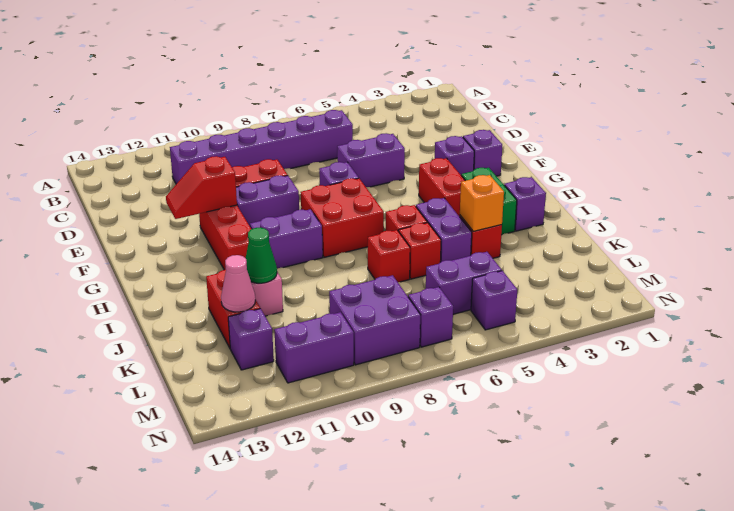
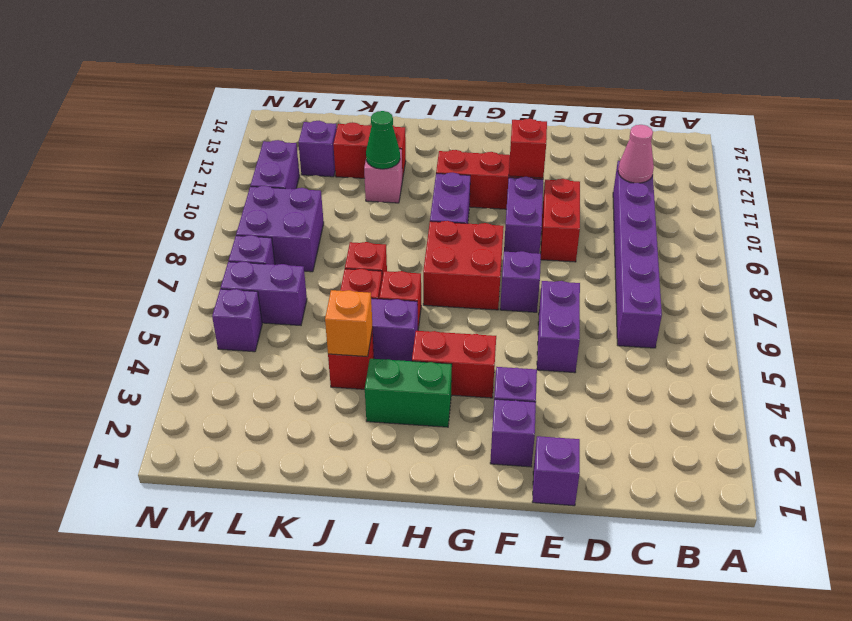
purple brick I2 level 1 -> purple brick E1 level 1
pink cone K12 level 2 -> pink cone C11 level 2
purple brick L5:L6 level 1 -> purple brick L6:M6 level 1

